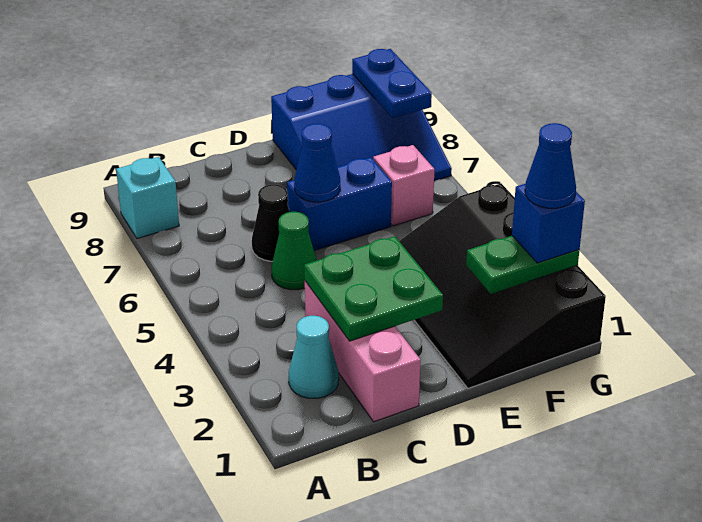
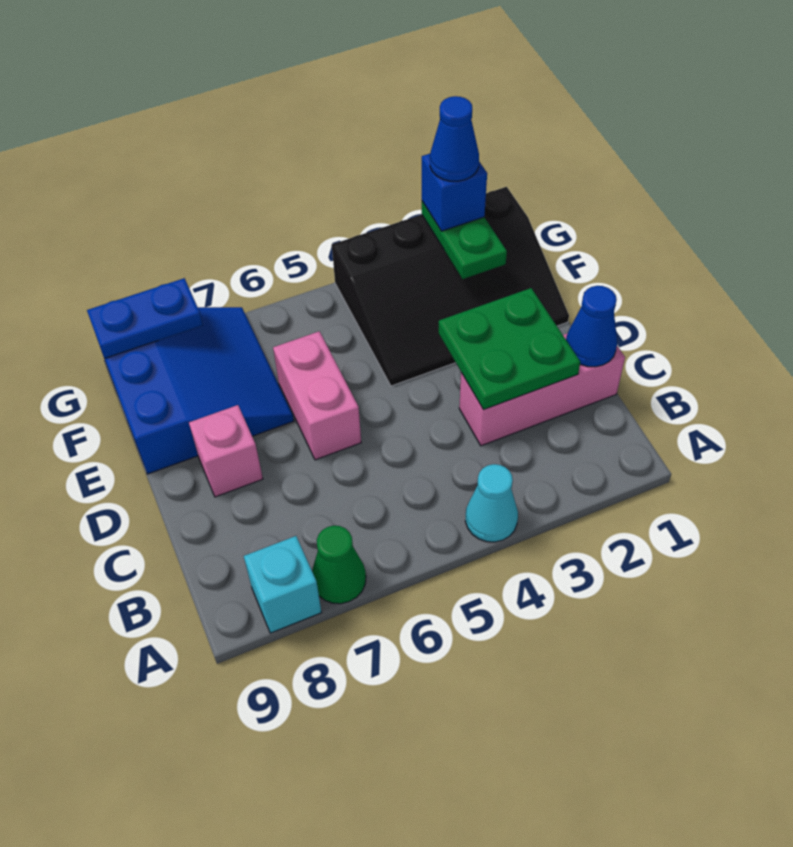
cyan cone B2 level 1 -> cyan cone A4 level 1
green cone C5 level 1 -> green cone A7 level 1
black cone C6 level 1 -> none
blue brick D6:E6 level 1 -> pink brick D6:E6 level 1
blue cone D6 level 2 -> blue cone C1 level 2
pink brick F6 level 1 -> pink brick D8 level 1

